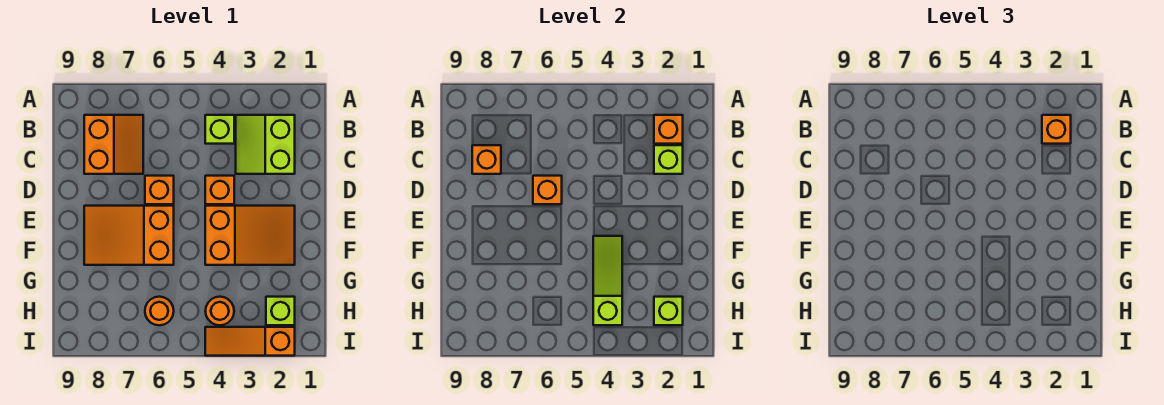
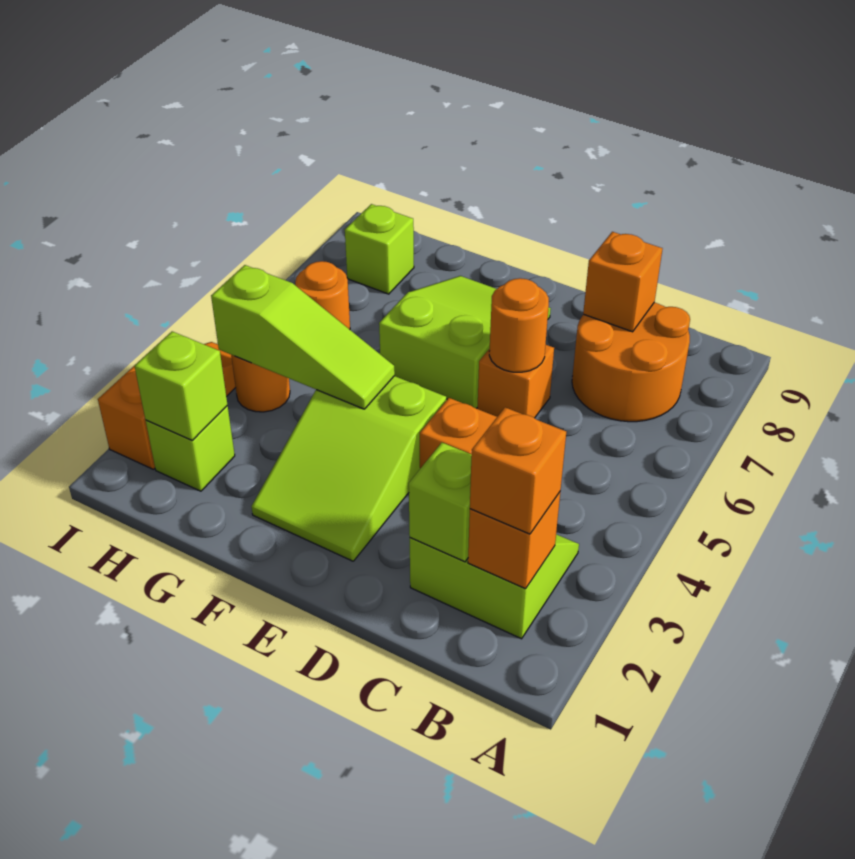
lime brick B4 level 1 -> lime brick H8 level 1
orange slope B7:C8 level 1 top 8 -> orange round brick B7:C8 level 1
orange brick D6 level 2 -> orange round brick D6 level 2
orange slope E2:F4 level 1 top 4 -> lime slope E2:F4 level 1 top 4
orange slope E6:F8 level 1 top 6 -> lime slope E6:F8 level 1 top 6

